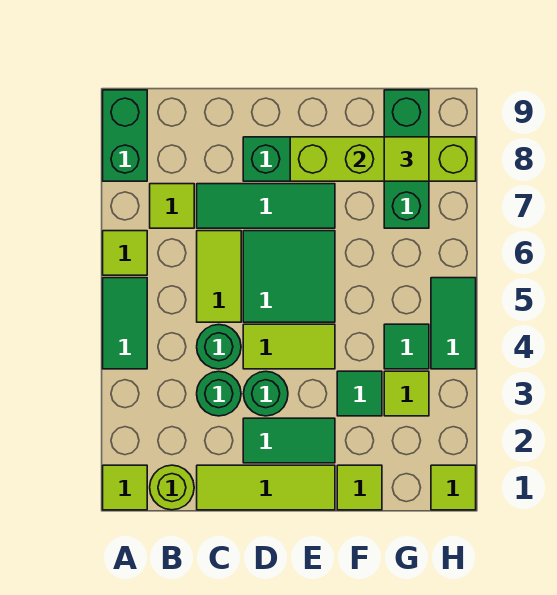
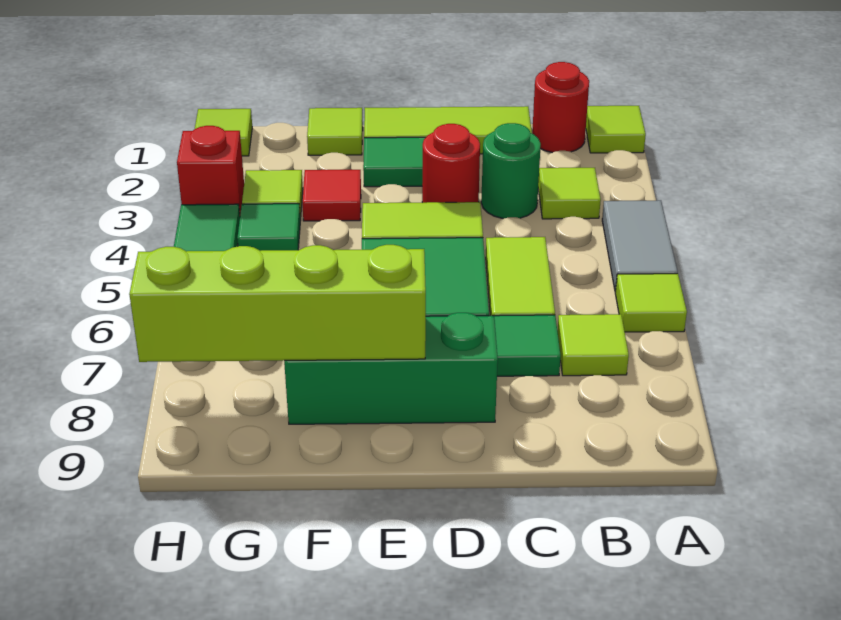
green tile A4:A5 level 1 -> grey tile A4:A5 level 1
green brick A8:A9 level 1 -> none
lime round brick B1 level 1 -> red round brick B1 level 1
green round brick C4 level 1 -> none
green round brick D3 level 1 -> red round brick D3 level 1
green tile F3 level 1 -> red tile F3 level 1
green brick G7:G9 level 1 -> none
lime tile G8 level 3 -> lime tile B3 level 1
none -> red brick H3 level 1

